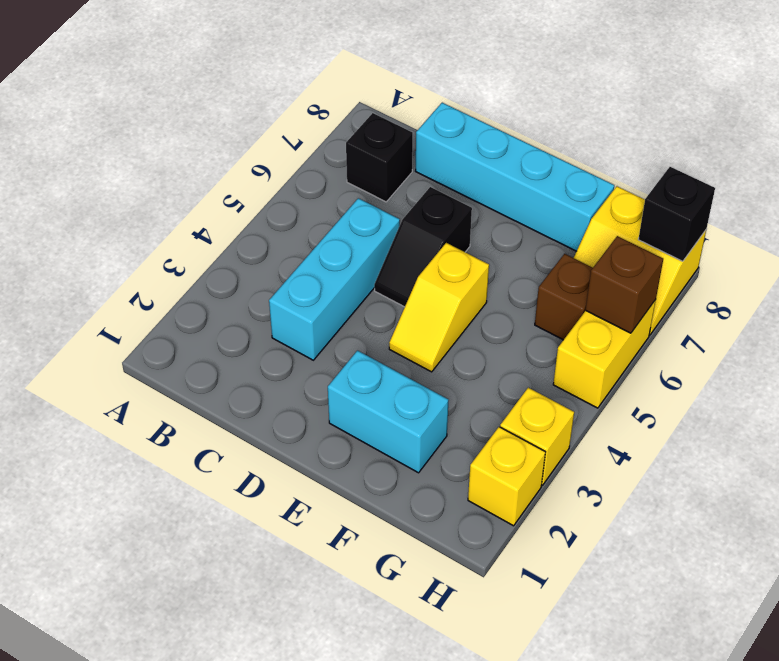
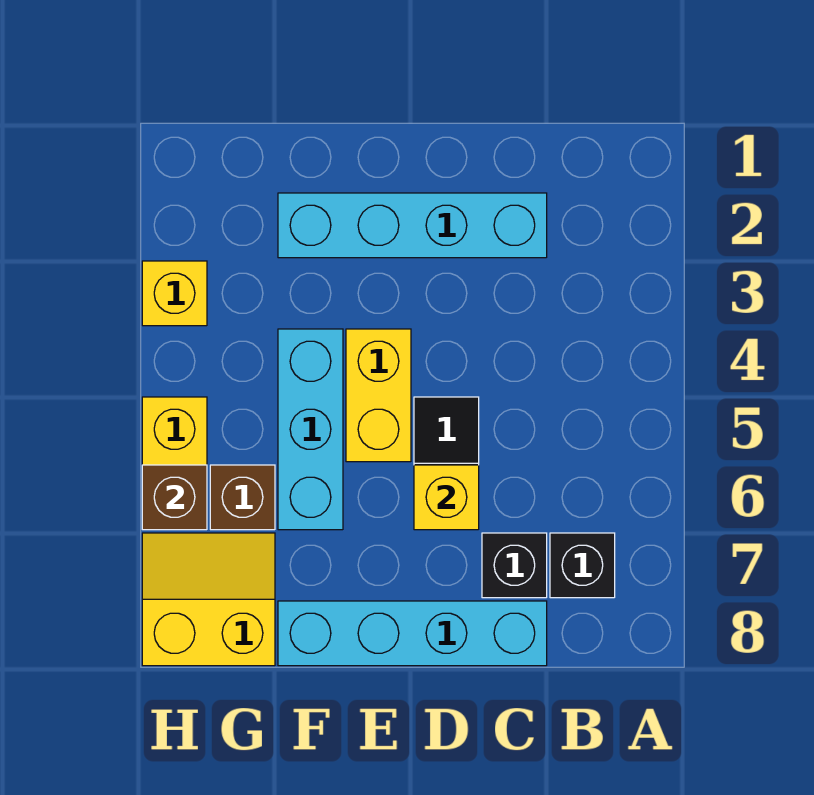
cyan brick C3:C5 level 1 -> cyan brick F4:F6 level 1
cyan brick E2:F2 level 1 -> cyan brick C2:F2 level 1
yellow slope E4:E5 level 1 top 5 -> yellow brick E4:E5 level 1
yellow brick H2 level 1 -> yellow brick D6 level 2
black brick H8 level 2 -> black brick C7 level 1

